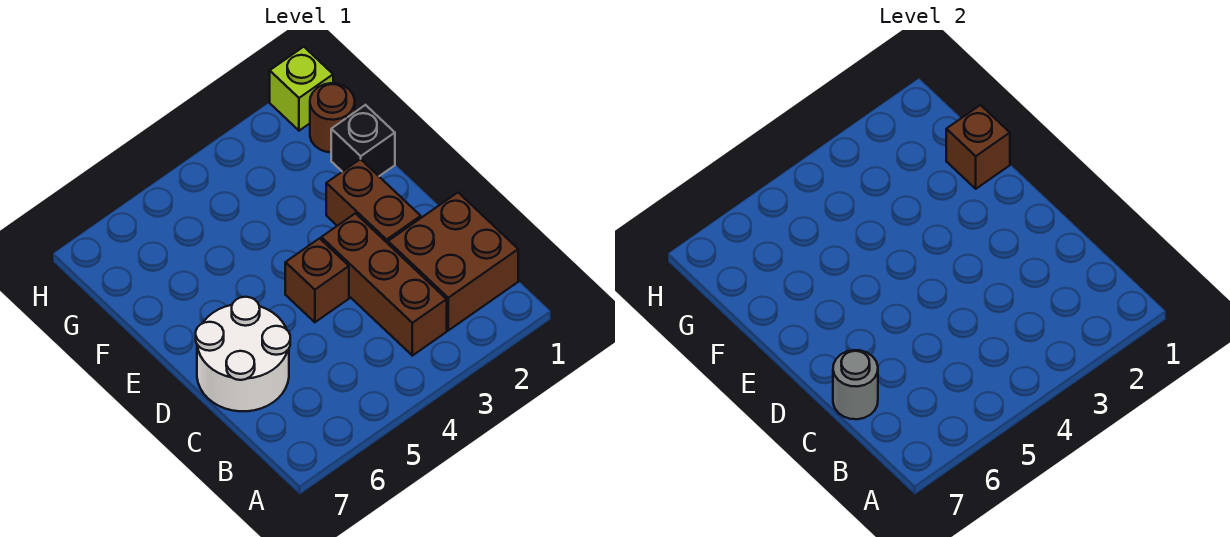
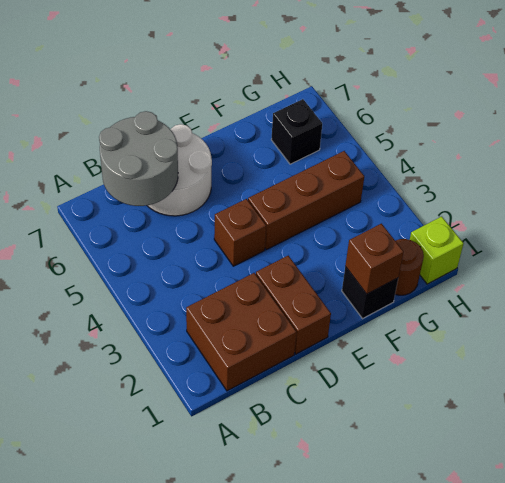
brown brick B3:D3 level 1 -> brown brick E4:G4 level 1
grey round brick C7 level 2 -> grey round brick B6:C7 level 2
brown brick D2:E2 level 1 -> brown brick D1:D2 level 1
none -> black brick G6 level 1

